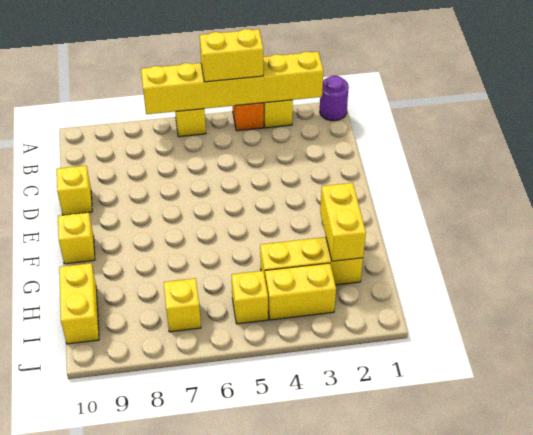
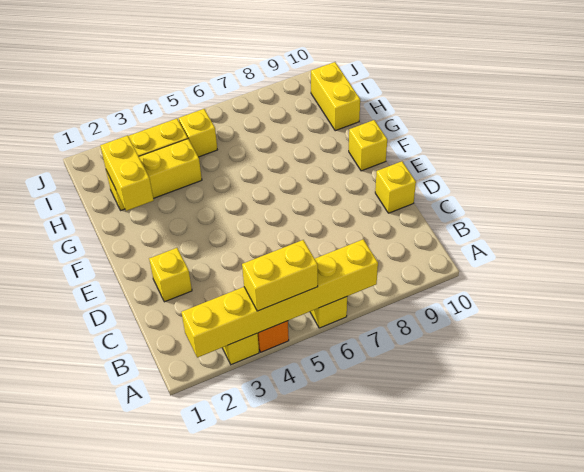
purple round brick A1 level 1 -> none
yellow brick I7 level 1 -> yellow brick D2 level 1

